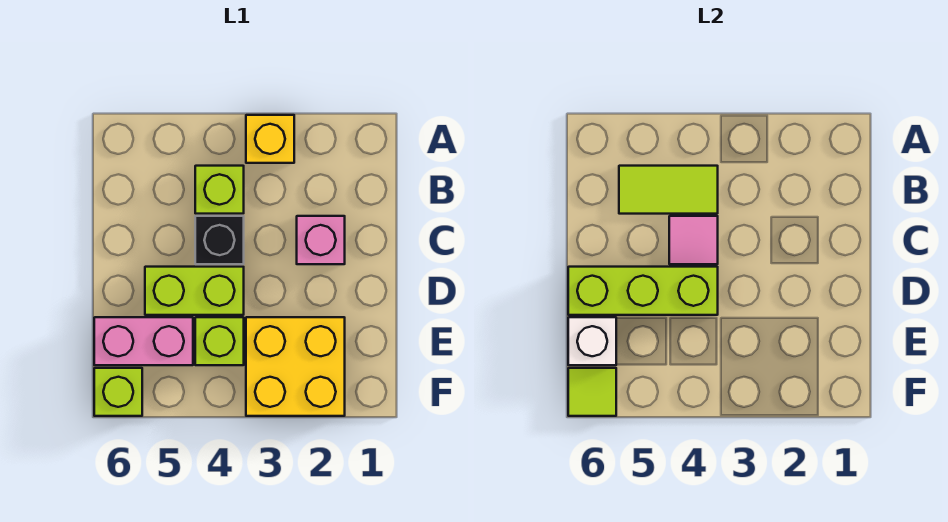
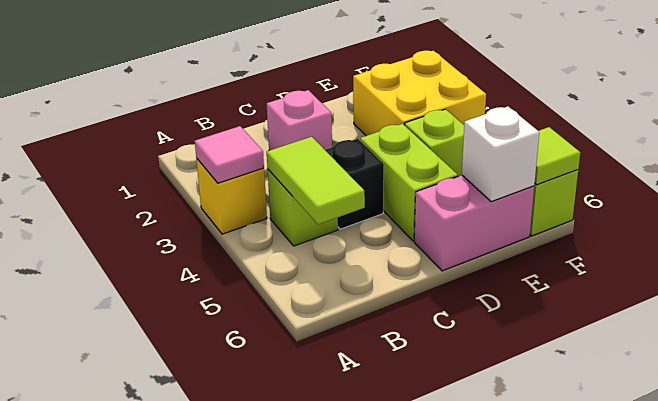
pink tile C4 level 2 -> pink tile A3 level 2
lime brick D4:D6 level 2 -> none
pink brick E5:E6 level 1 -> pink brick D6:E6 level 1

